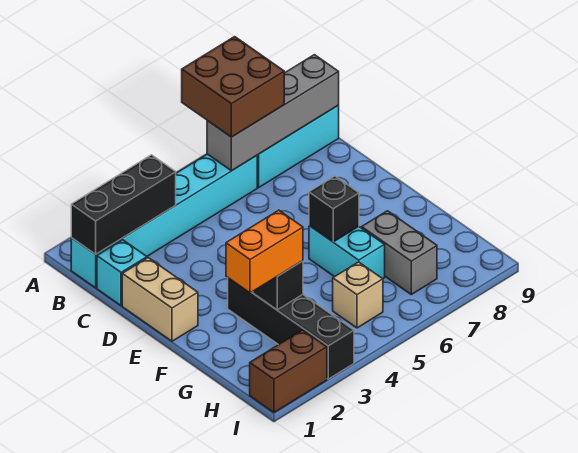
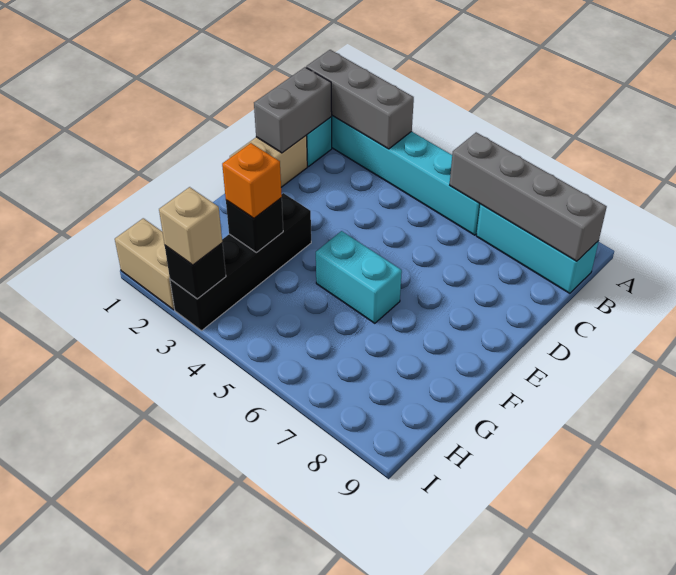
brown brick A6:B7 level 3 -> none
black brick B1:B3 level 2 -> grey brick B1:B3 level 2
cyan brick F6:G6 level 1 -> cyan brick F5:F6 level 1
black brick F6 level 2 -> black brick I3 level 2
orange brick G2:G3 level 3 -> orange brick G3 level 3
grey brick G7:H7 level 1 -> grey brick C1:D1 level 2
tan brick H5 level 1 -> tan brick I3 level 3
brown brick I1:I2 level 1 -> tan brick I1:I2 level 1

